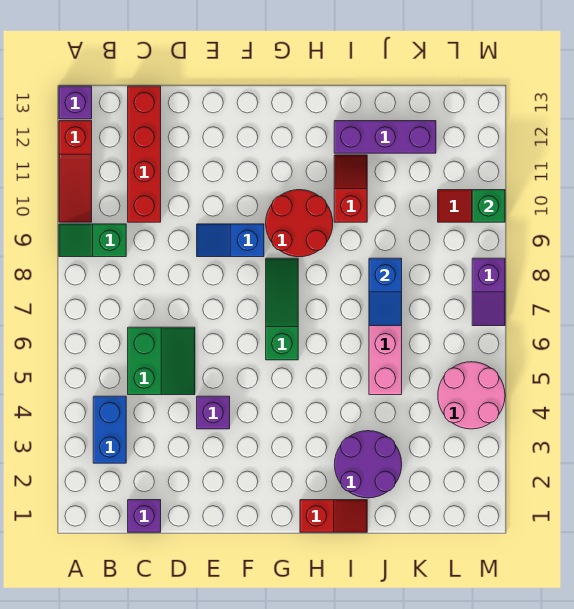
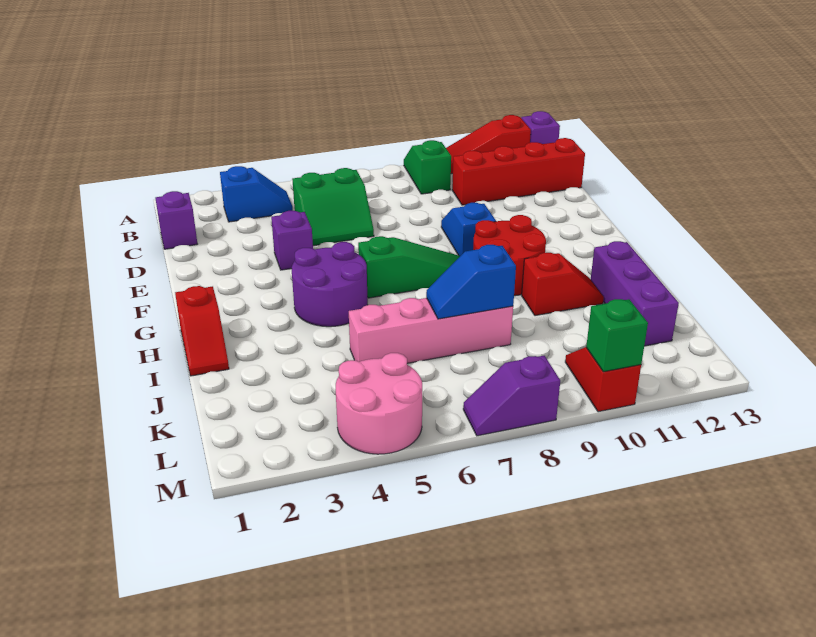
blue brick B3:B4 level 1 -> blue slope B3:B4 level 1 top 3
purple round brick I2:J3 level 1 -> purple round brick G4:H5 level 1

